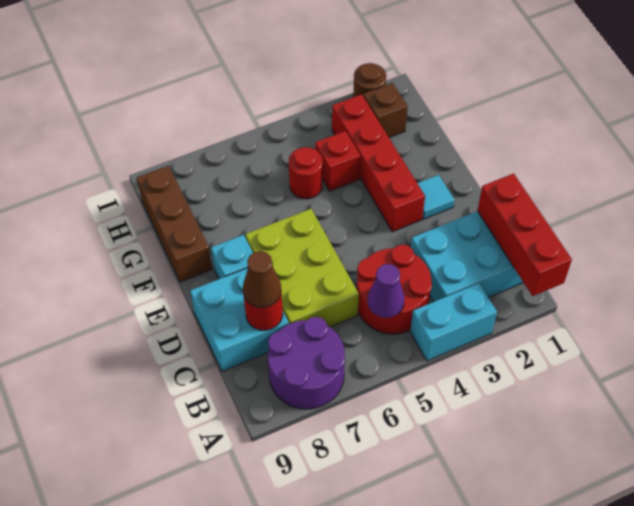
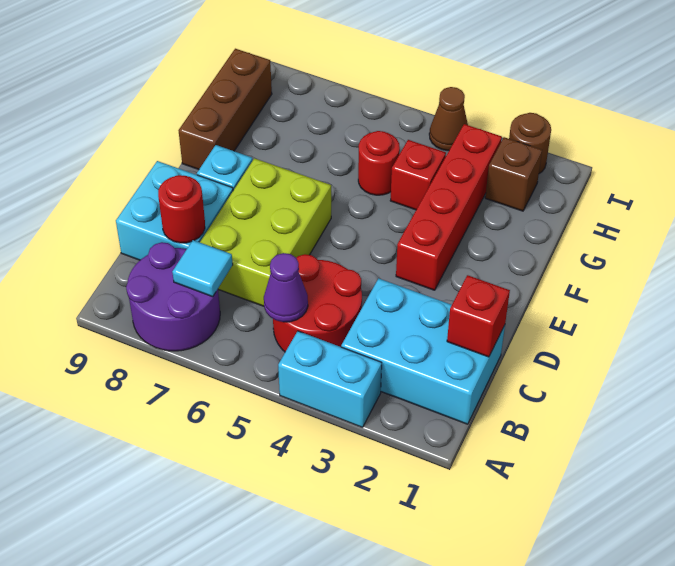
red brick A1:C1 level 2 -> red brick C1 level 2
brown cone C8 level 3 -> brown cone I4 level 1
cyan tile E2 level 1 -> cyan tile B7 level 2

